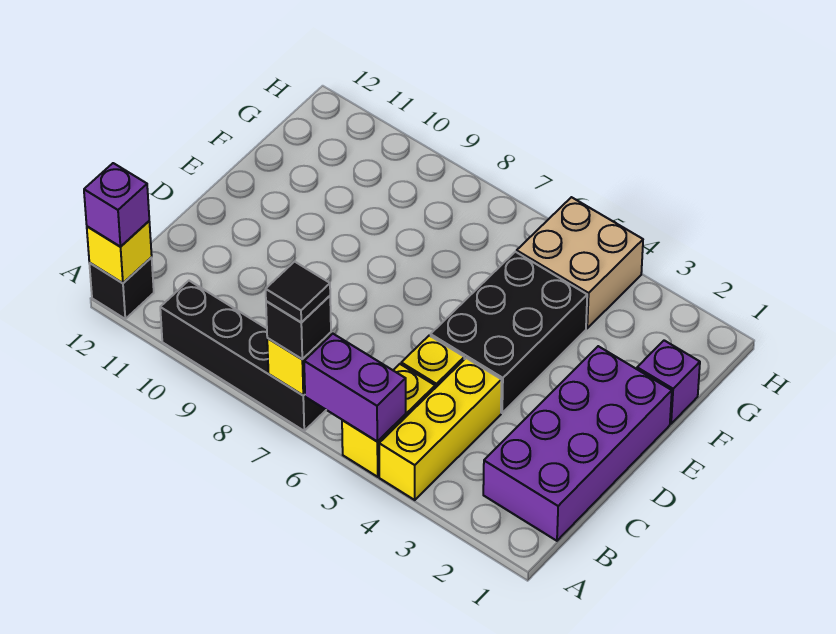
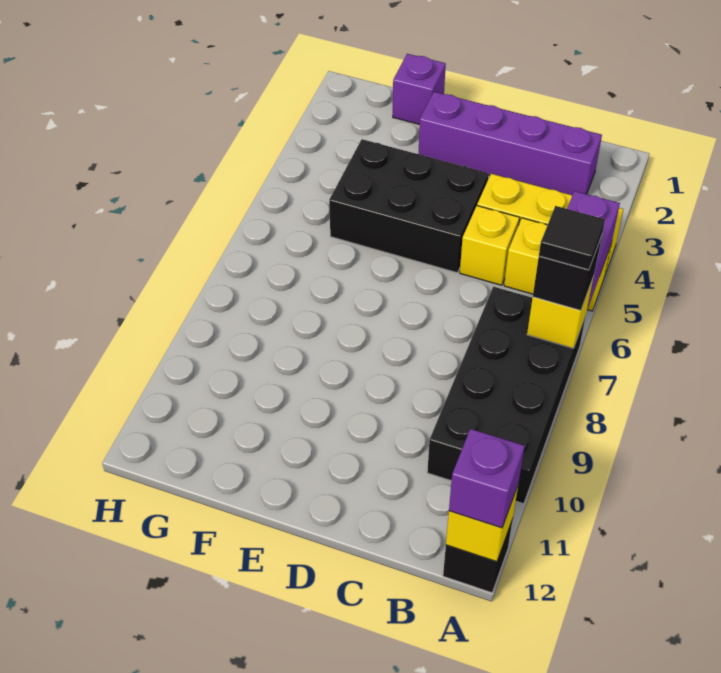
black brick A7:A10 level 1 -> black brick A7:B10 level 1
purple brick B1:E2 level 1 -> purple brick B2:E2 level 1
tan brick G4:H5 level 1 -> none

